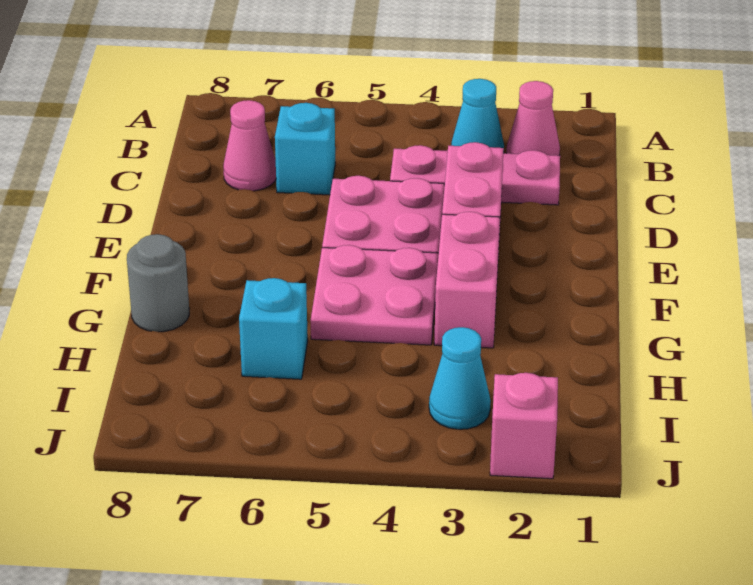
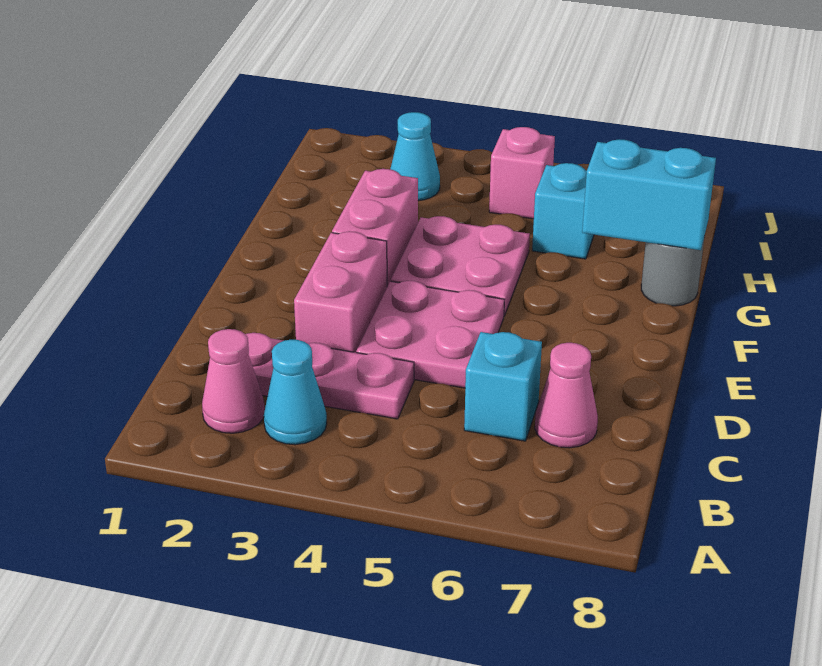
none -> cyan brick G7:G8 level 2
pink brick J2 level 1 -> pink brick I5 level 1

